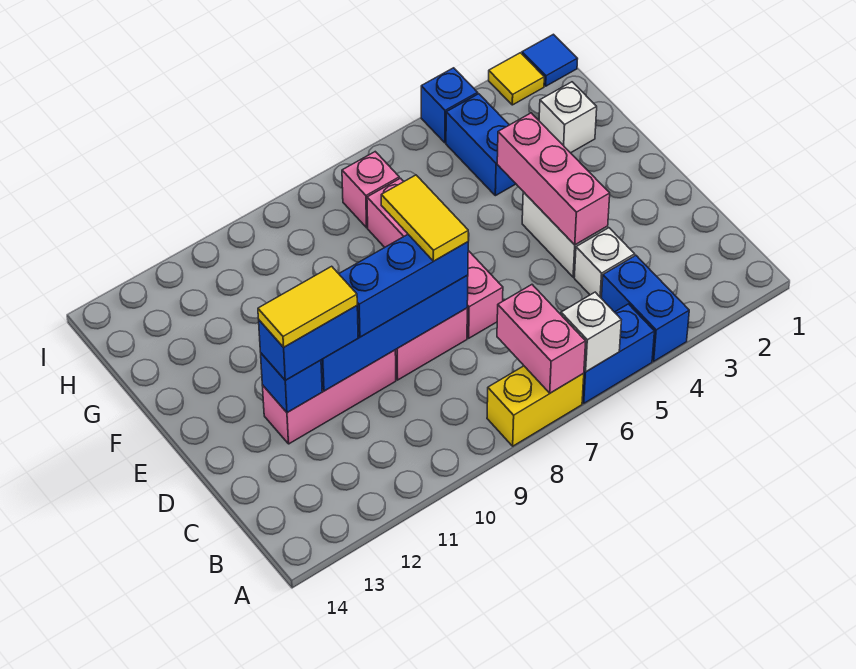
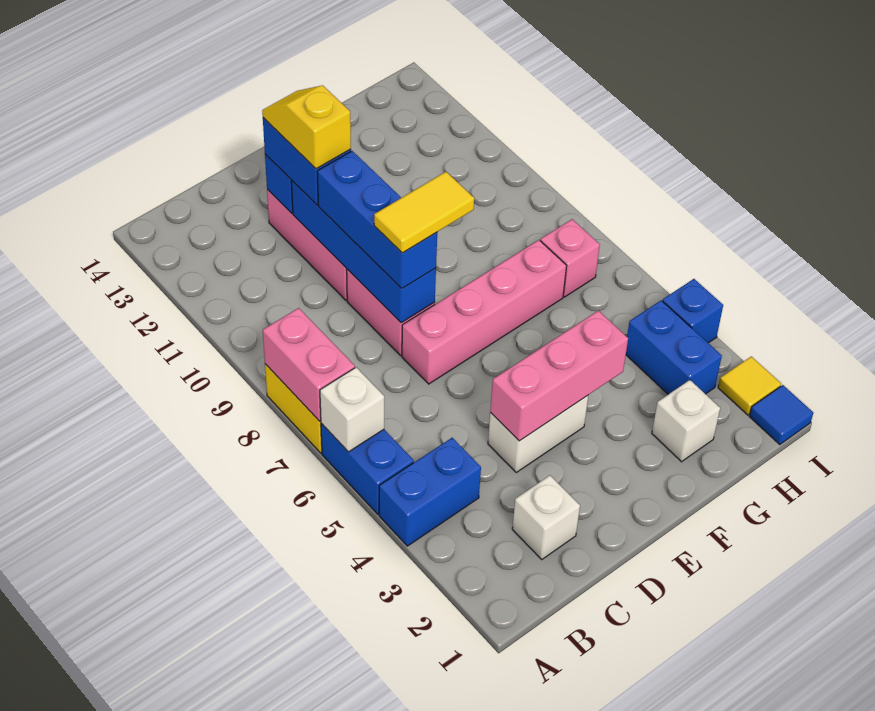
pink brick A7:B7 level 2 -> pink brick A7:A8 level 2
white brick C4 level 1 -> white brick C2 level 1
yellow tile D11:D12 level 4 -> yellow slope D11:D12 level 4 top 11
blue brick G4:H4 level 1 -> blue brick H3:H4 level 1

